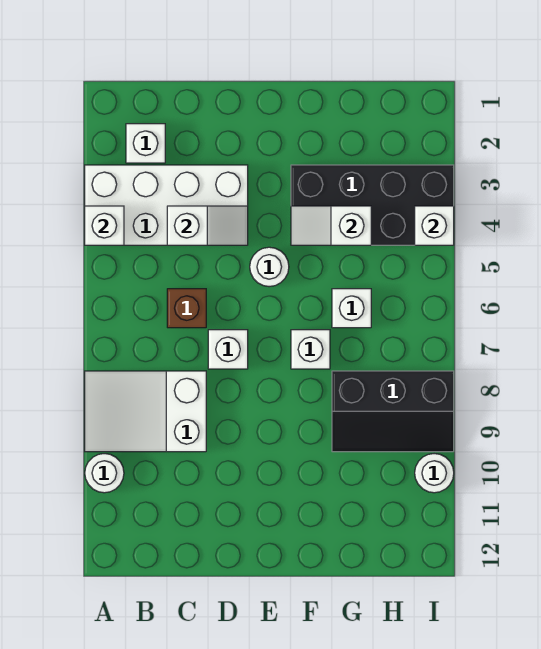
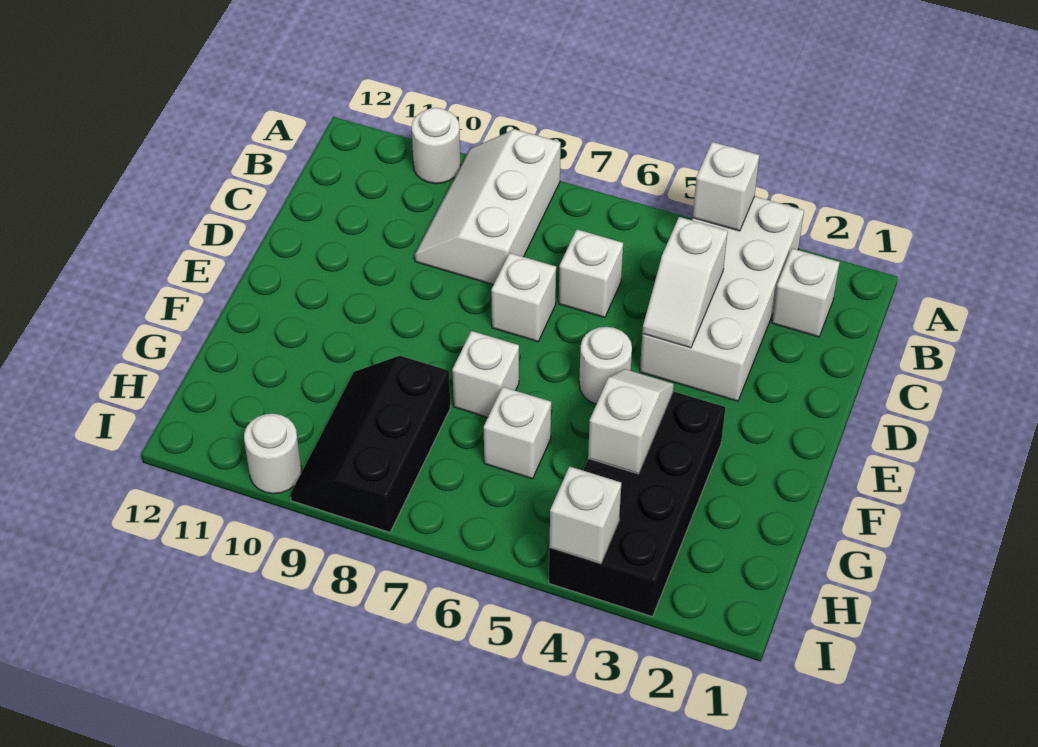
white slope A8:C9 level 1 top C -> white slope A8:C9 level 1 top 8
brown brick C6 level 1 -> white brick C6 level 1

